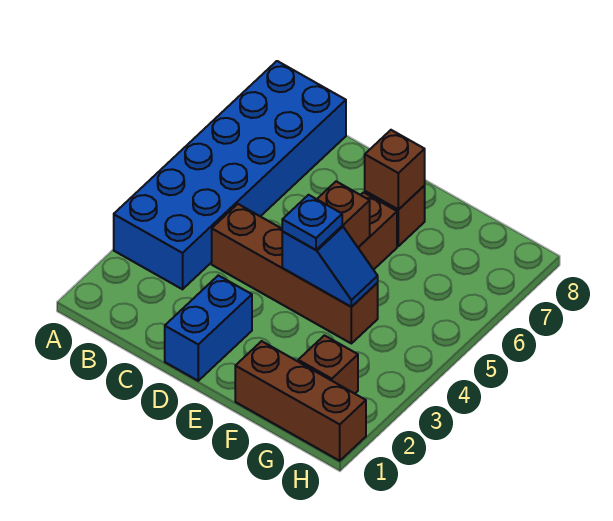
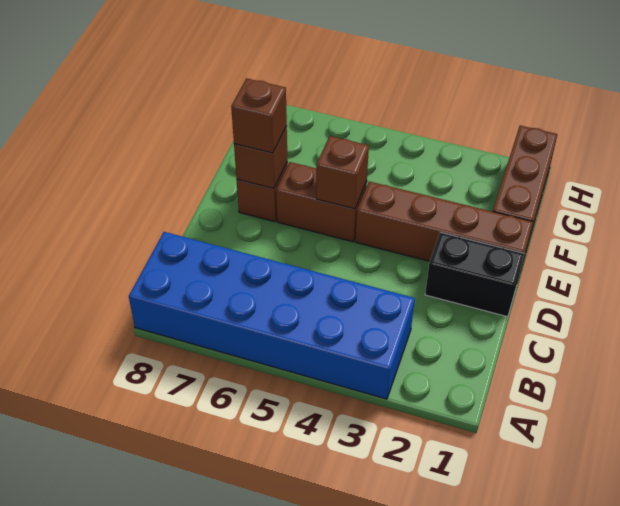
brown brick C4:F4 level 1 -> brown brick E1:E4 level 1
blue brick D1:D2 level 1 -> black brick D1:D2 level 1
blue slope E4:F4 level 2 top E -> none
blue plate E4 level 3 -> none
brown brick G2 level 1 -> brown brick E7 level 3

